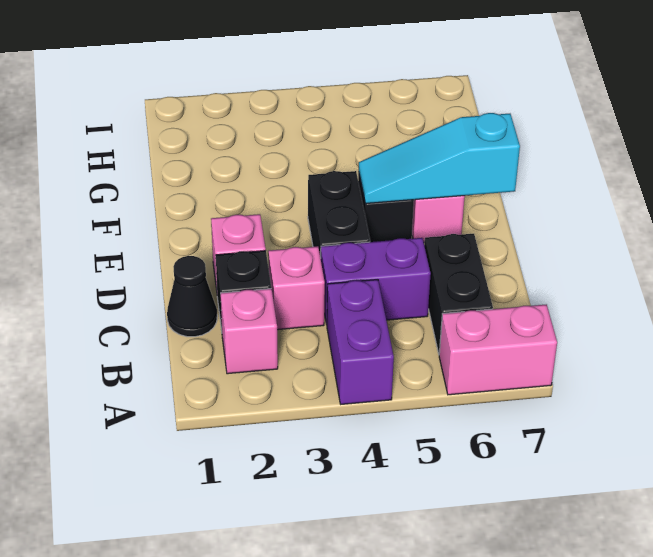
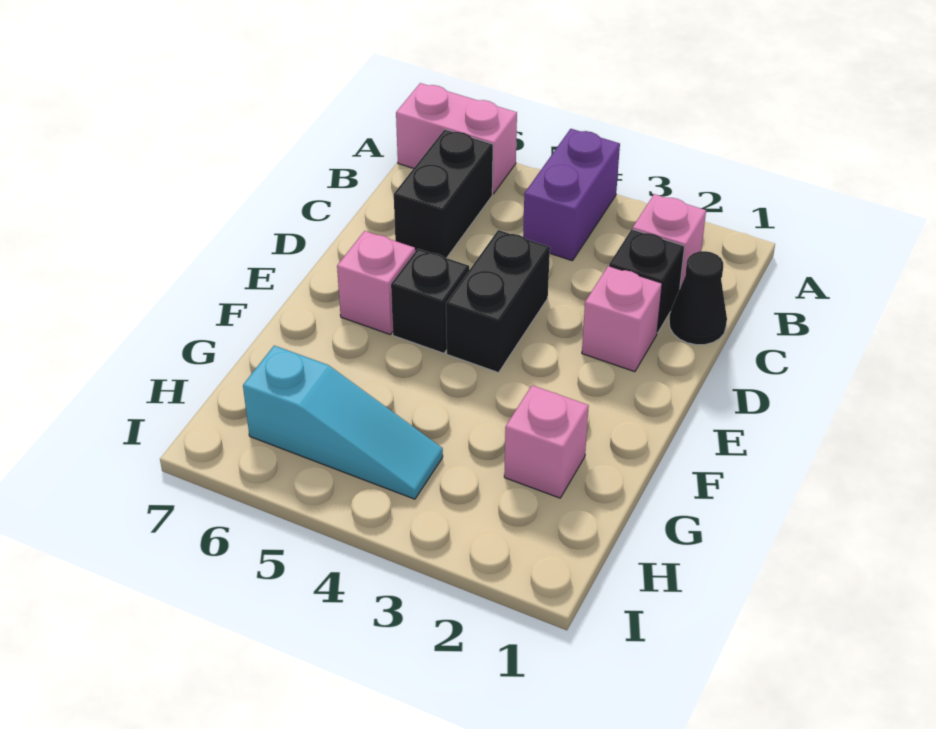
pink brick C3 level 1 -> pink brick G2 level 1
purple brick C4:C5 level 1 -> none
cyan slope E5:E7 level 2 top 7 -> cyan slope H4:H6 level 1 top 6

